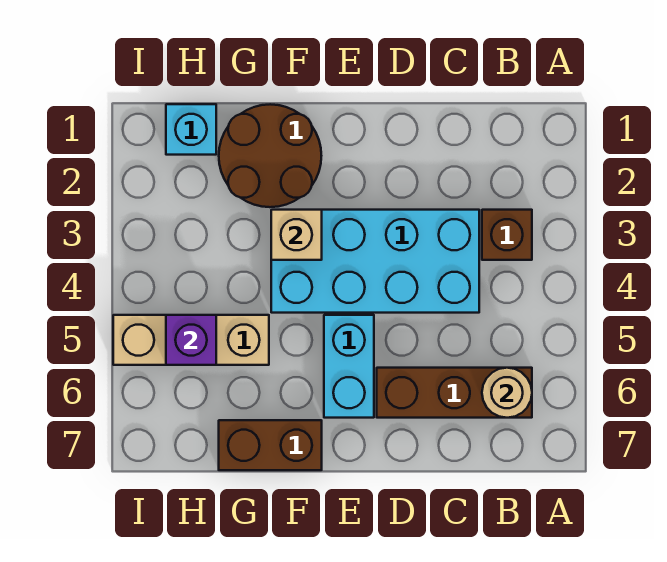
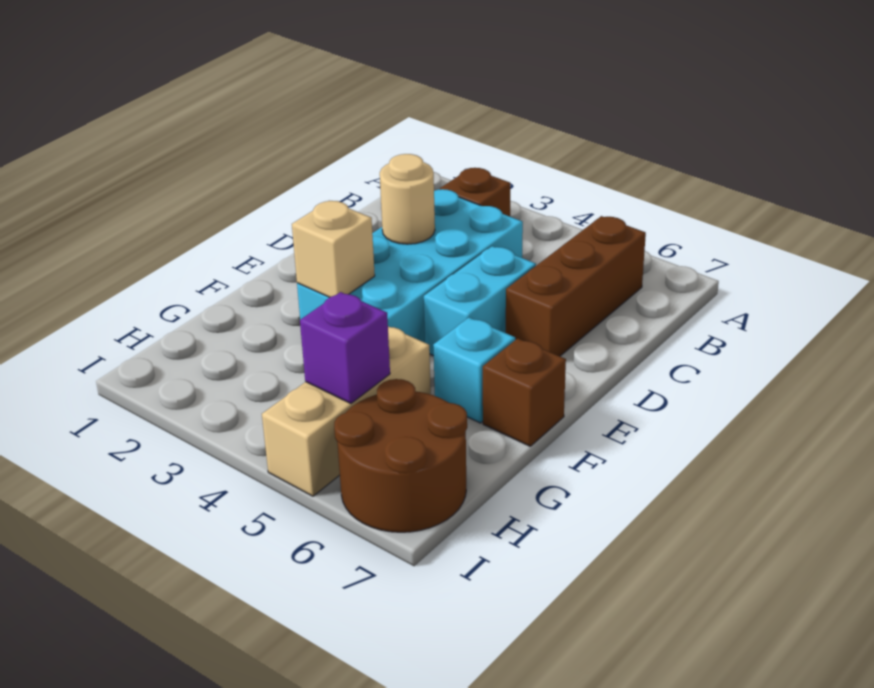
tan round brick B6 level 2 -> tan round brick D3 level 2
cyan brick E5:E6 level 1 -> cyan brick D5:E5 level 1
brown round brick F1:G2 level 1 -> brown round brick H6:I7 level 1
brown brick F7:G7 level 1 -> brown brick F7 level 1
cyan brick H1 level 1 -> cyan brick F6 level 1

